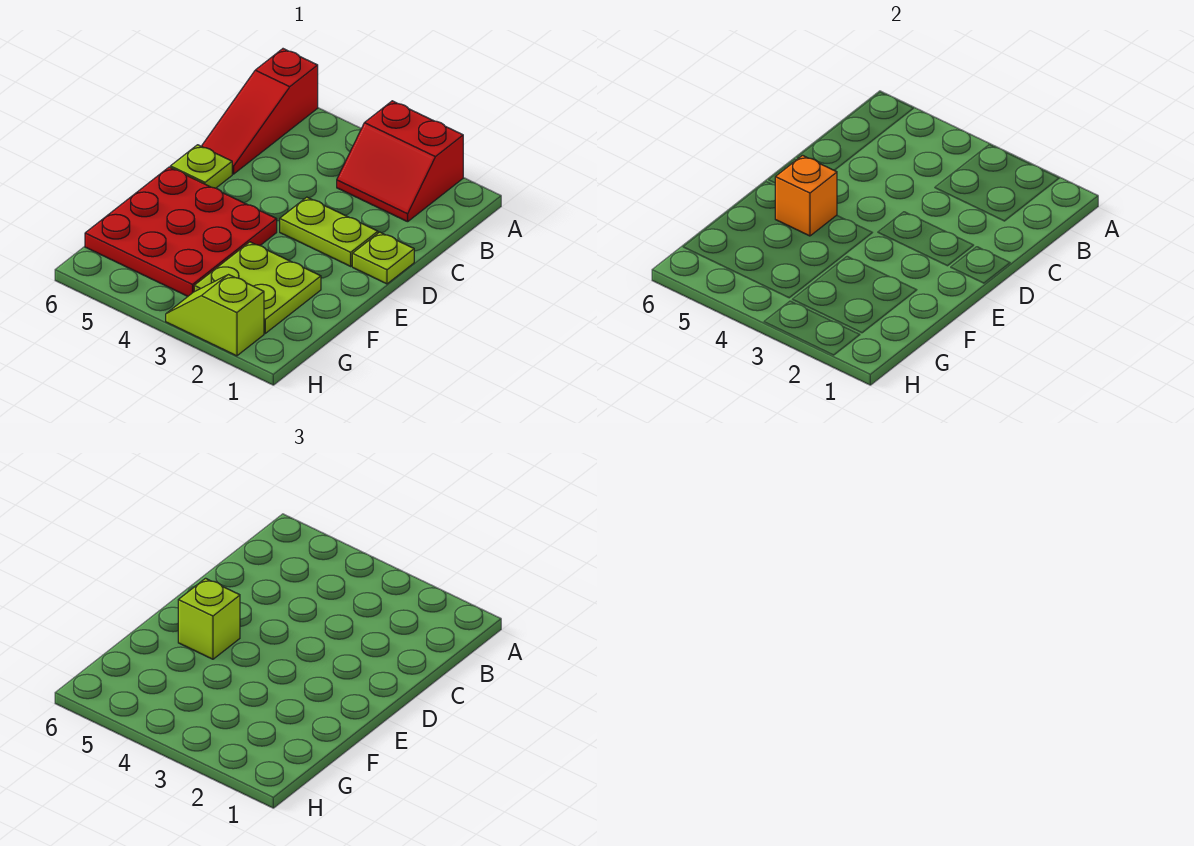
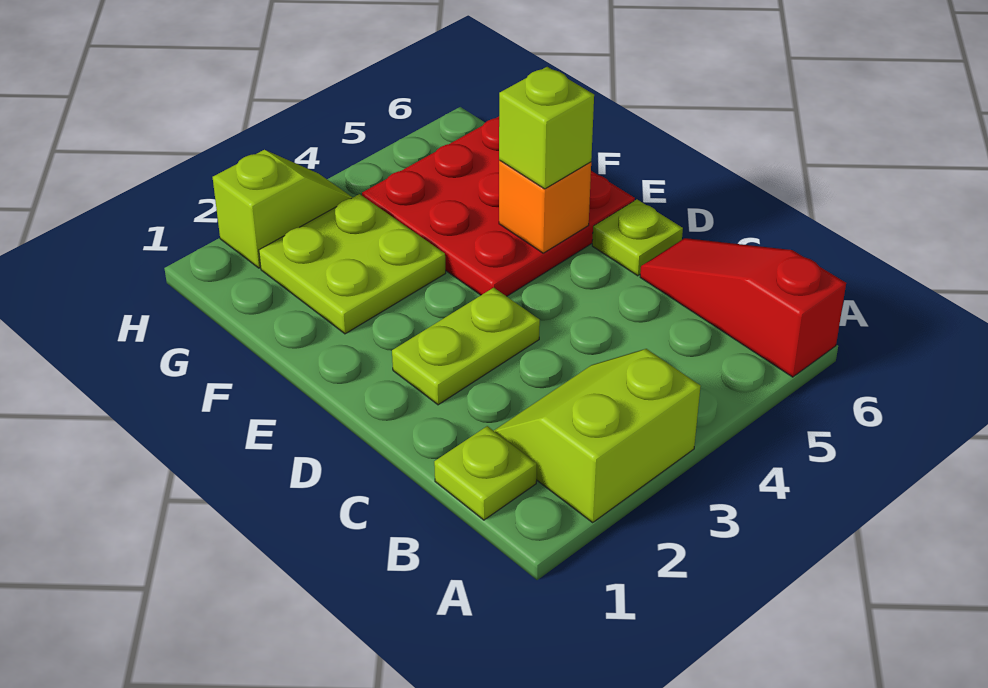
red slope A2:B3 level 1 top A -> lime slope A2:B3 level 1 top A
lime plate D1 level 1 -> lime plate B1 level 1

